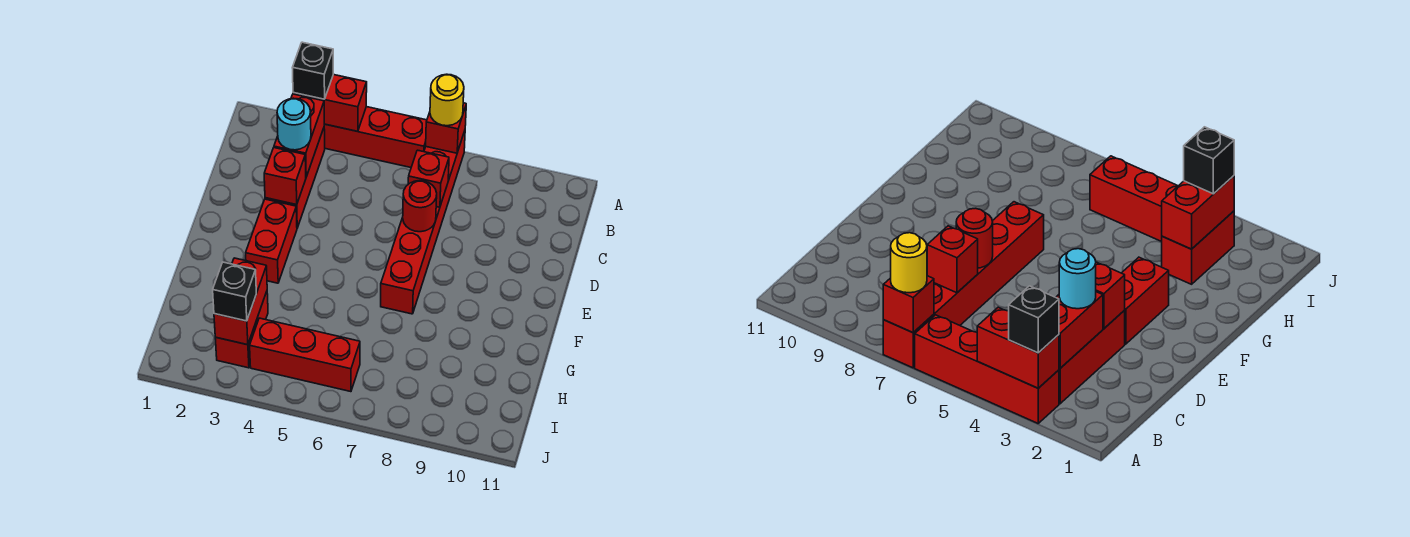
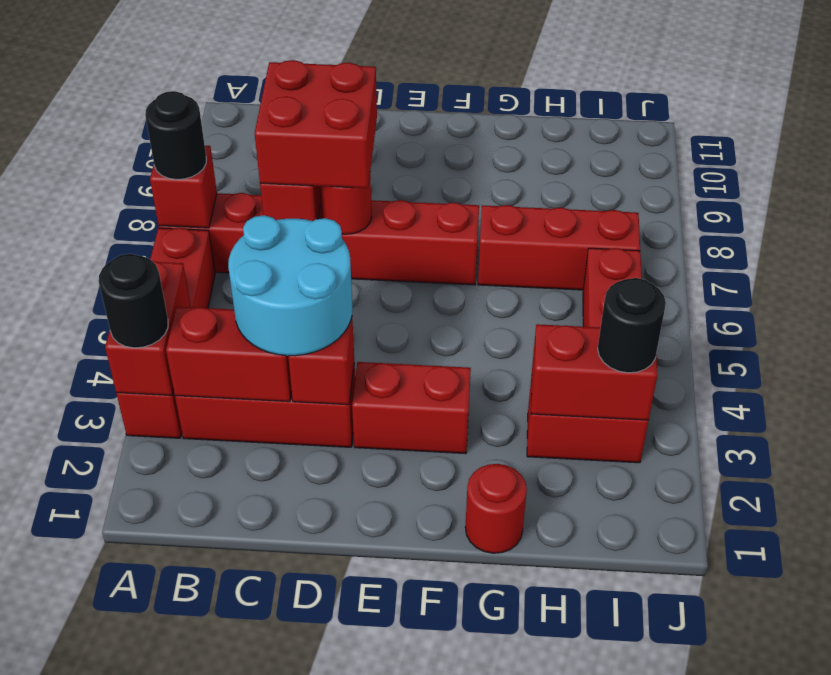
black brick A3 level 3 -> black round brick A3 level 3
yellow round brick A7 level 3 -> black round brick A7 level 3
cyan round brick C3 level 3 -> cyan round brick C3:D4 level 3
none -> red brick C7:D8 level 3
none -> red round brick G1 level 1
none -> red brick G7:I7 level 1
black brick I3 level 3 -> black round brick I3 level 3

